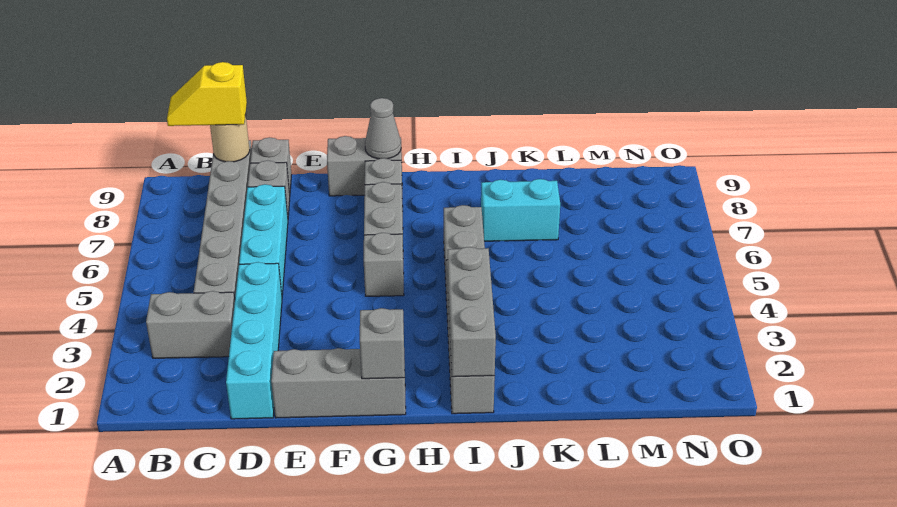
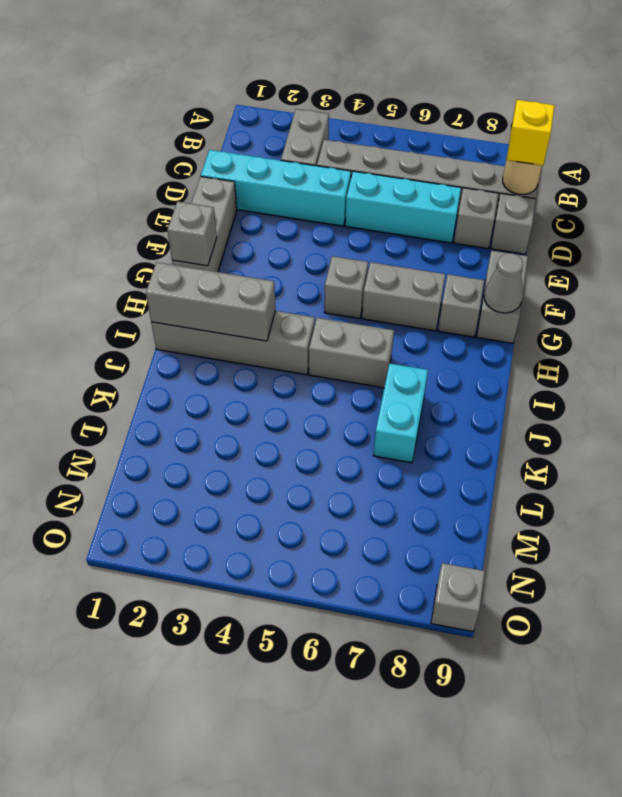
none -> grey brick O9 level 1

